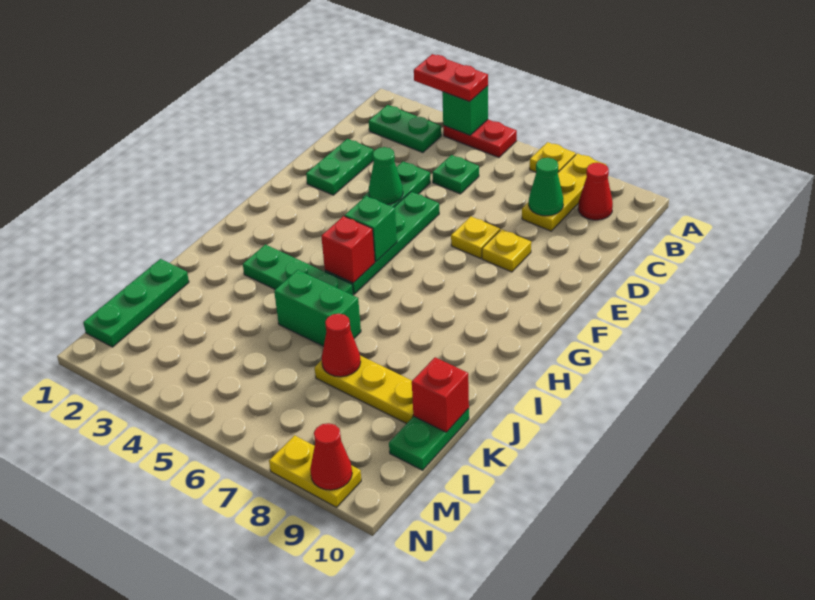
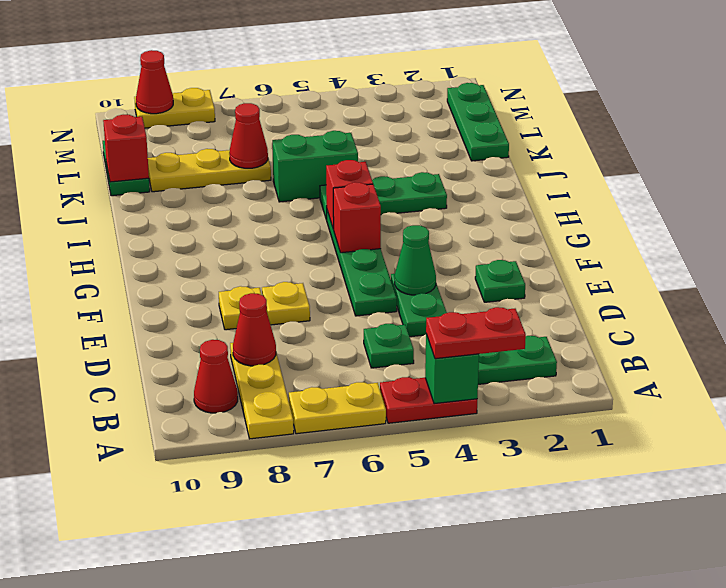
yellow plate A7 level 1 -> yellow plate A6:A7 level 1
green cone C8 level 2 -> red cone C8 level 2
green plate D2:E2 level 1 -> green plate E2 level 1
green brick G5 level 2 -> red brick G5 level 2

